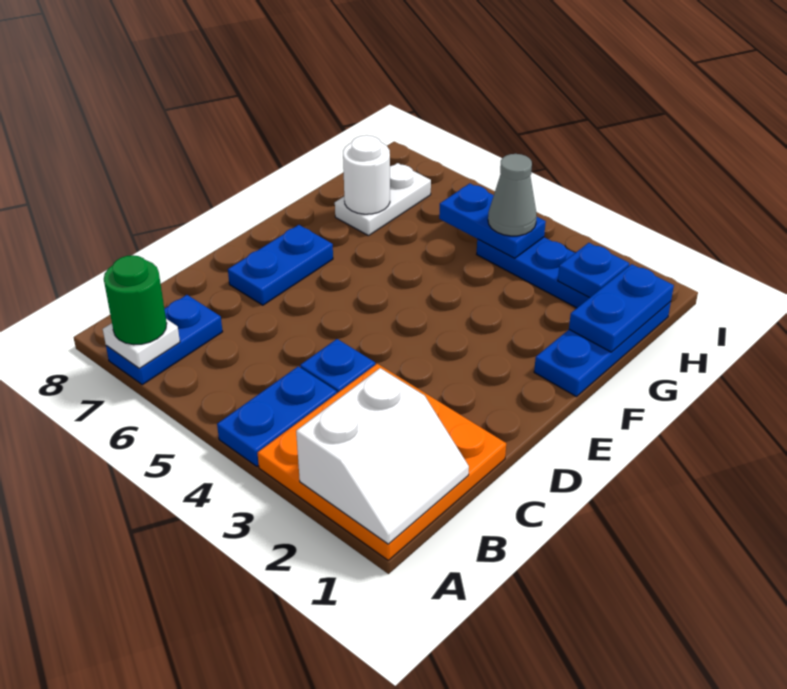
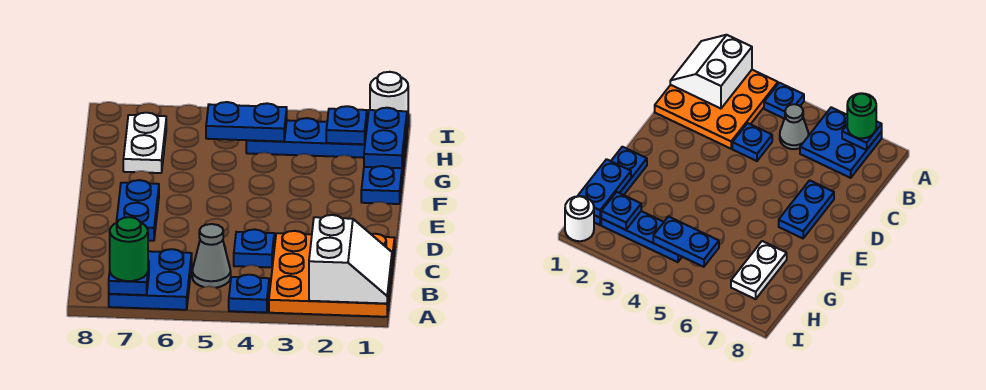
blue plate A4:B4 level 1 -> blue plate A4 level 1
blue plate A7:B7 level 1 -> blue plate A6:B7 level 1
white plate A7 level 2 -> blue plate A7 level 2
white round brick G7 level 2 -> white round brick I1 level 1
grey cone H4 level 3 -> grey cone B5 level 1

